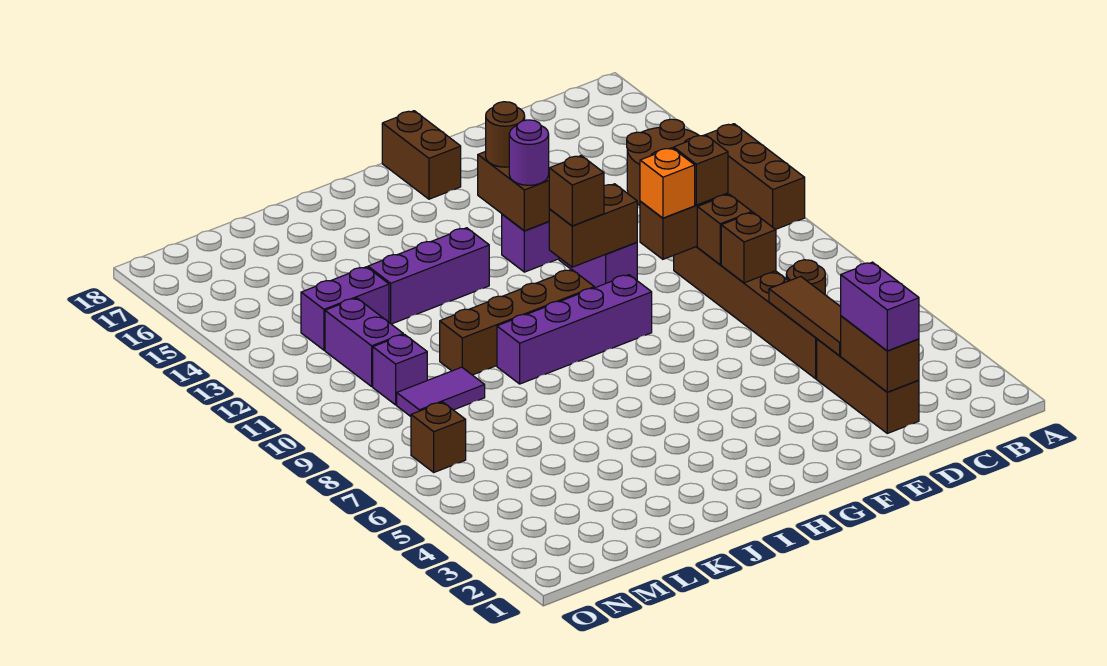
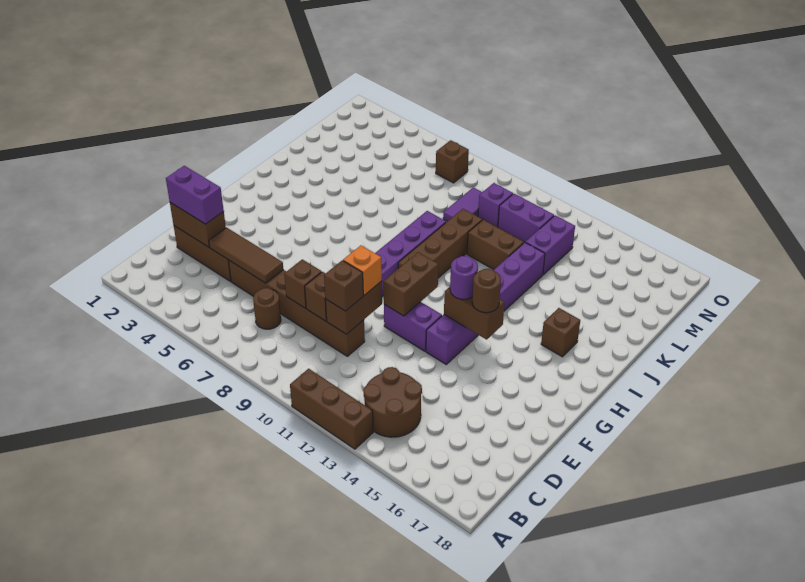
brown brick G11 level 3 -> brown brick I16 level 1
brown brick G17:G18 level 1 -> brown brick K11:K12 level 1

